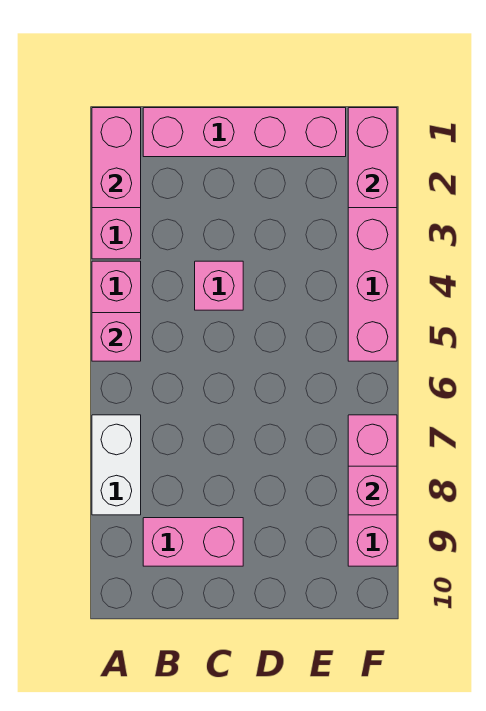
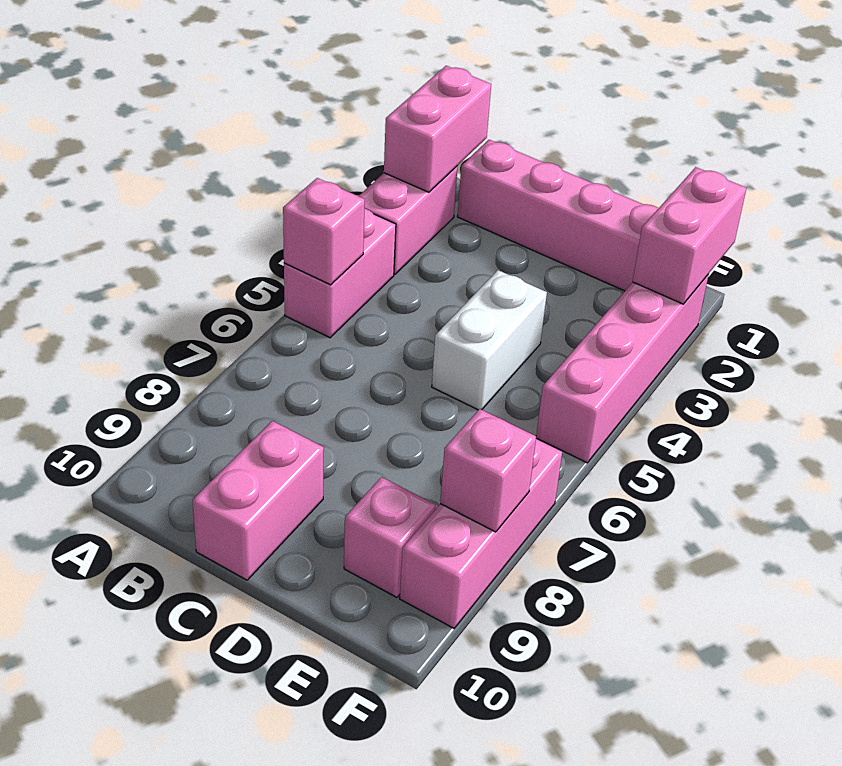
white brick A7:A8 level 1 -> white brick D4:D5 level 1
pink brick B9:C9 level 1 -> pink brick C9:C10 level 1
pink brick C4 level 1 -> pink brick E9 level 1

